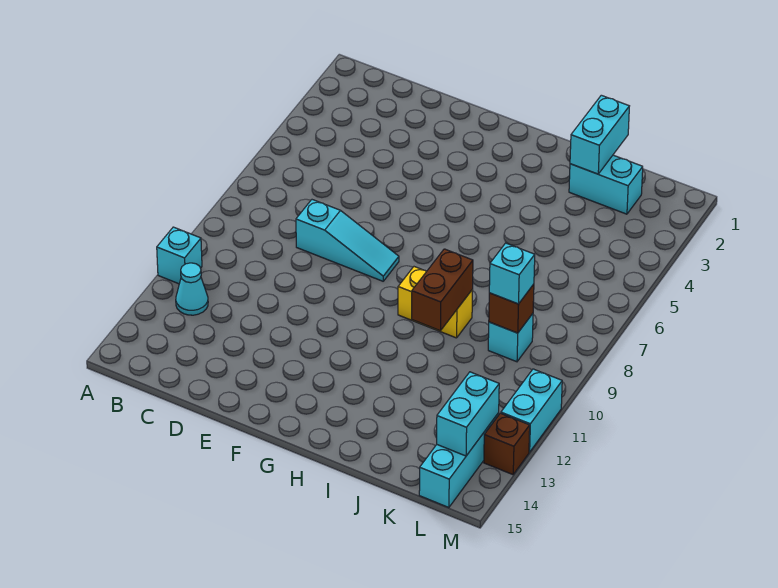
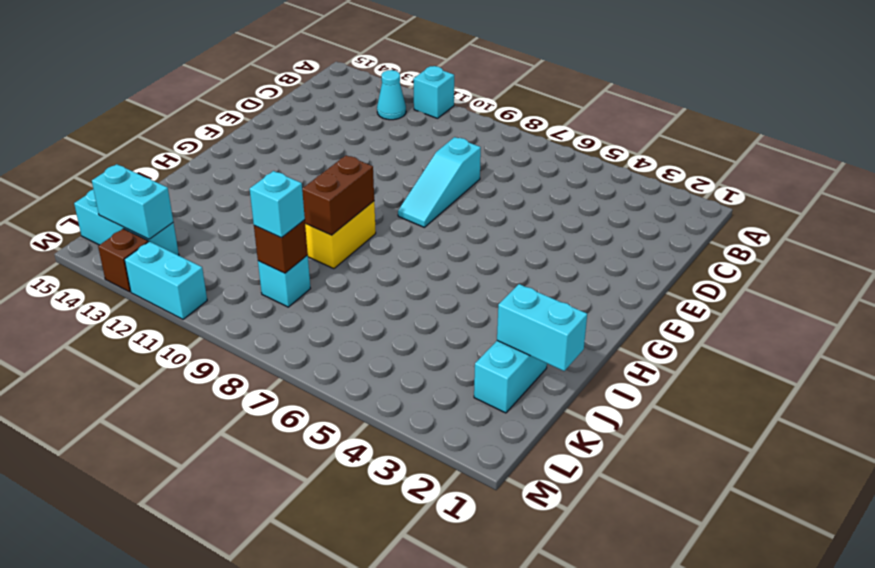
brown brick I9:I10 level 2 -> brown brick H9:I9 level 2

